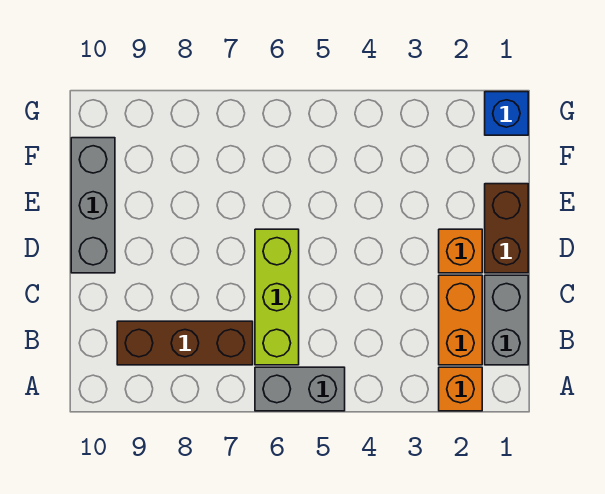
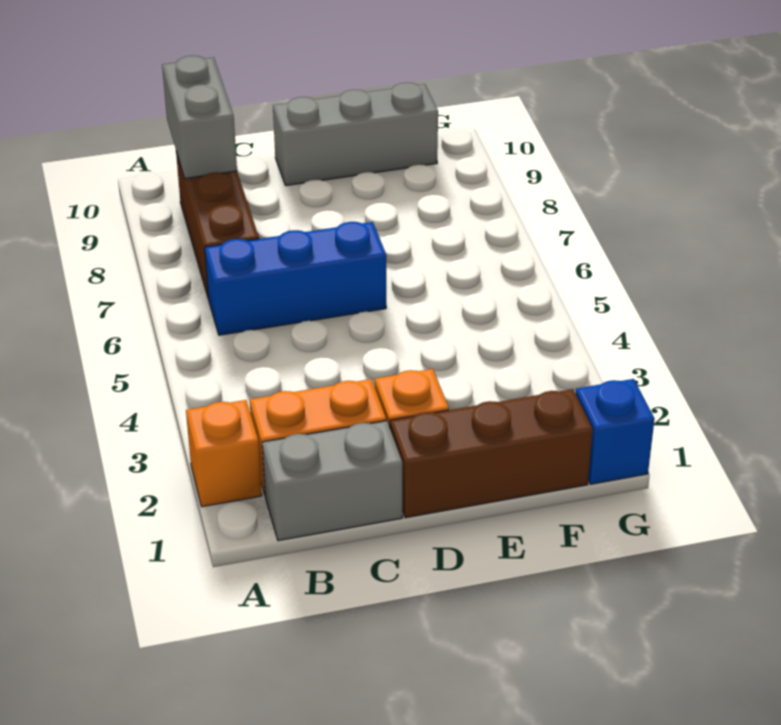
grey brick A5:A6 level 1 -> grey brick B9:B10 level 2
lime brick B6:D6 level 1 -> blue brick B6:D6 level 1
brown brick D1:E1 level 1 -> brown brick D1:F1 level 1

